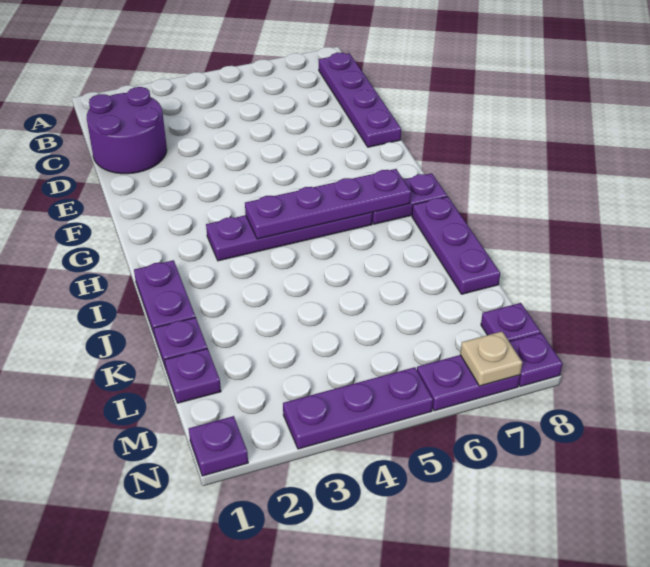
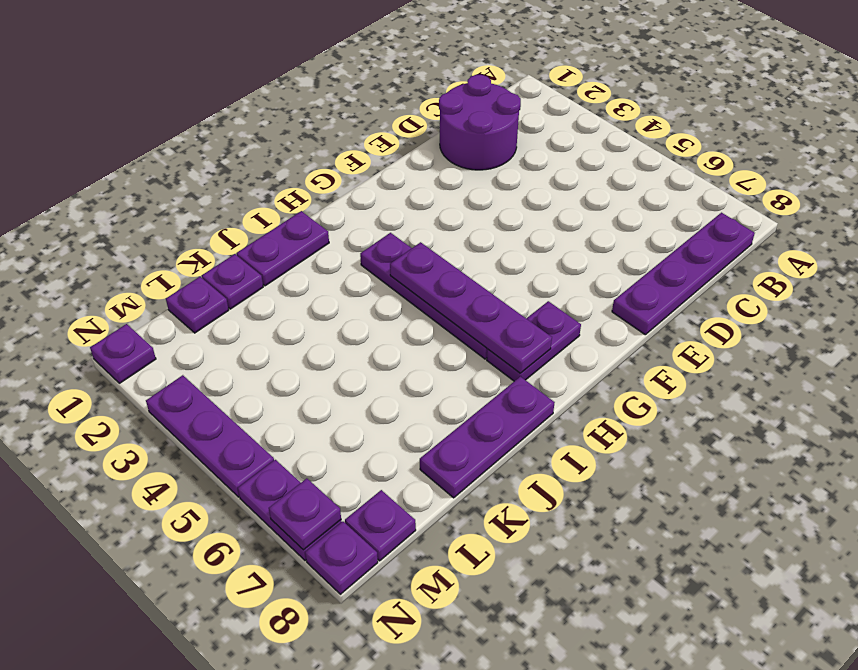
purple plate H7:H8 level 1 -> purple plate G7:H7 level 1
tan plate N7 level 2 -> purple plate N7 level 2

